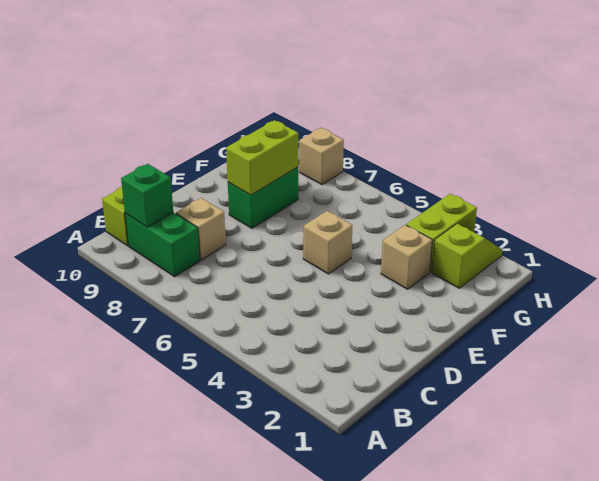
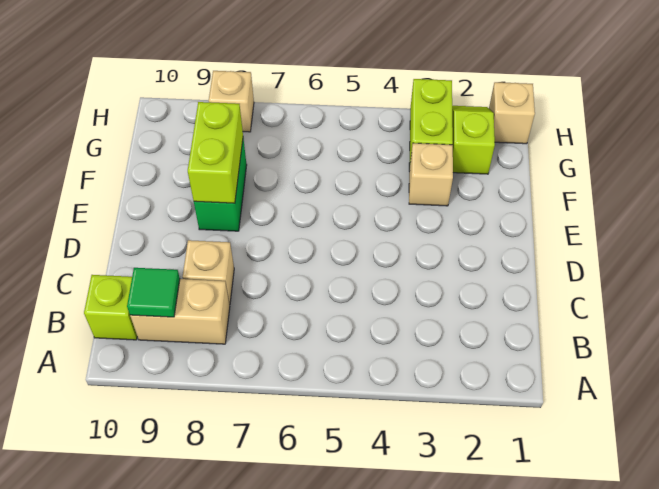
green brick B8:B9 level 1 -> tan brick B8:B9 level 1
green brick B9 level 2 -> green tile B9 level 2
tan brick E5 level 1 -> tan brick H1 level 1

